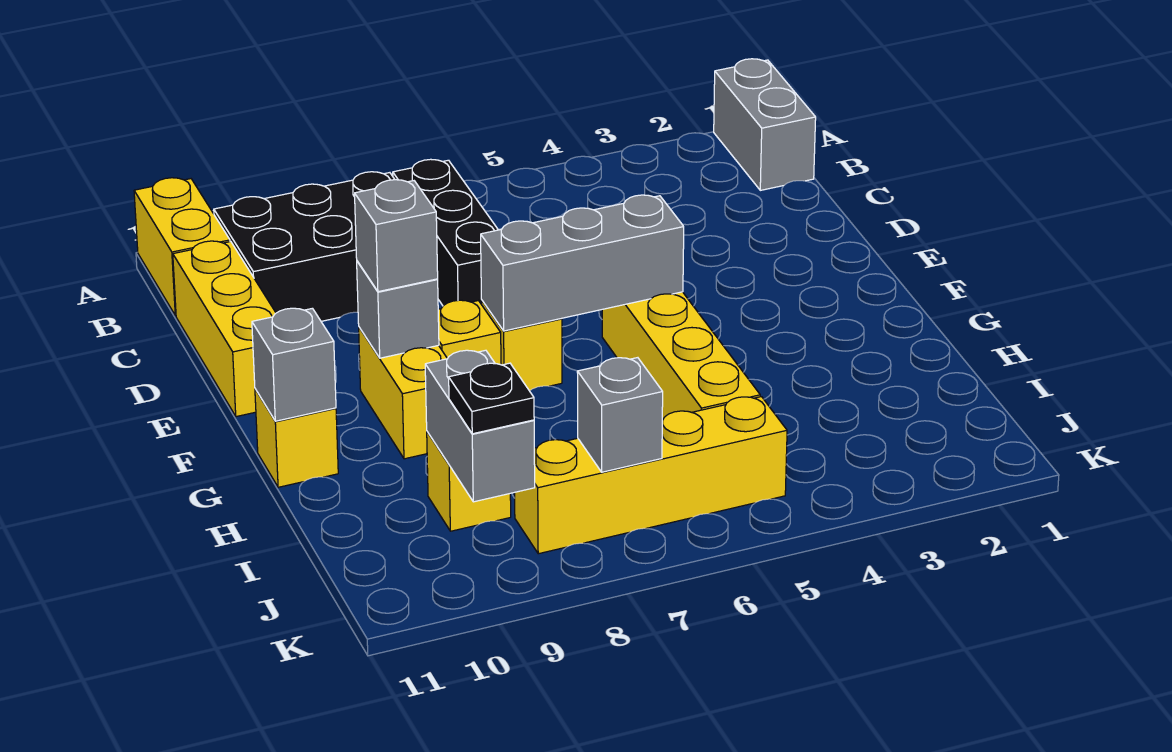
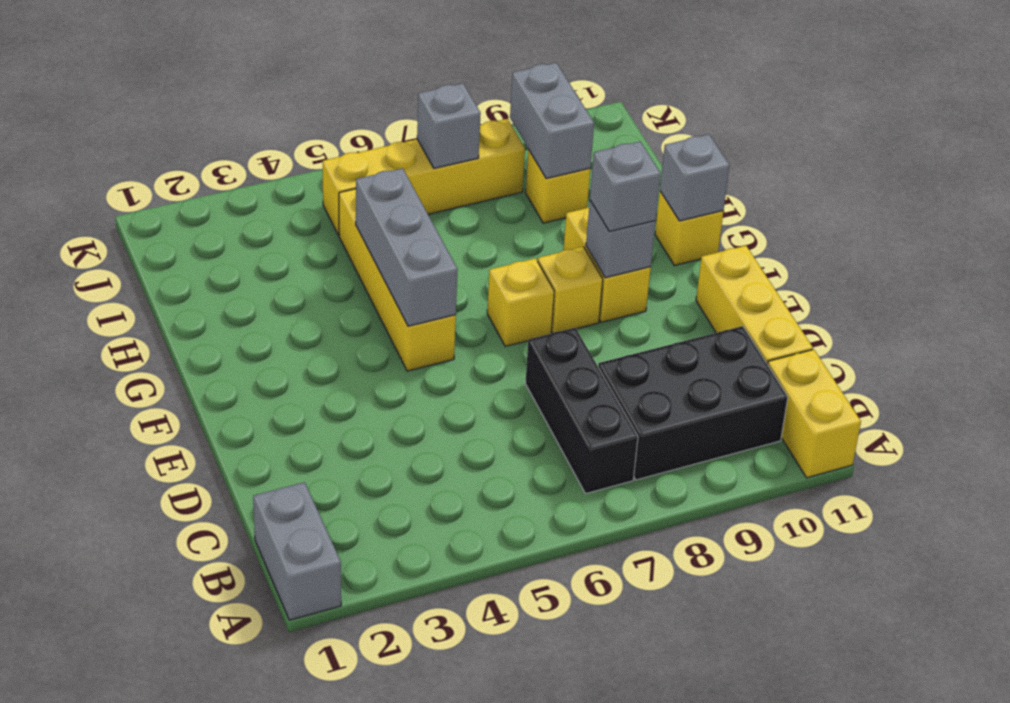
grey brick F5:F7 level 2 -> grey brick F5:H5 level 2
black plate J9 level 3 -> none

